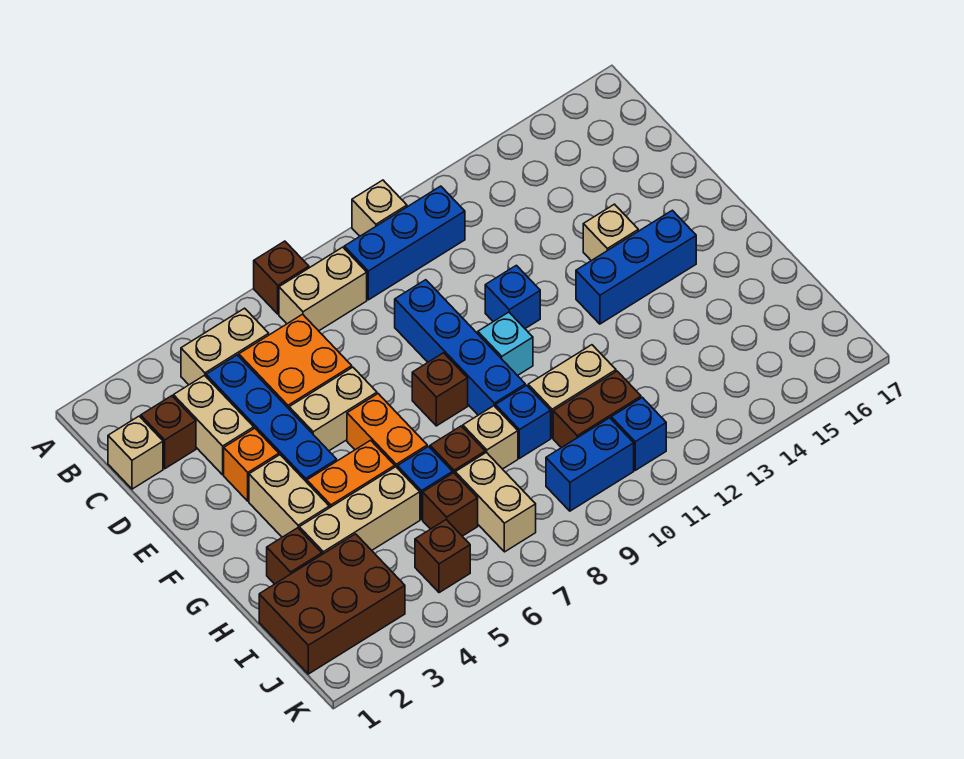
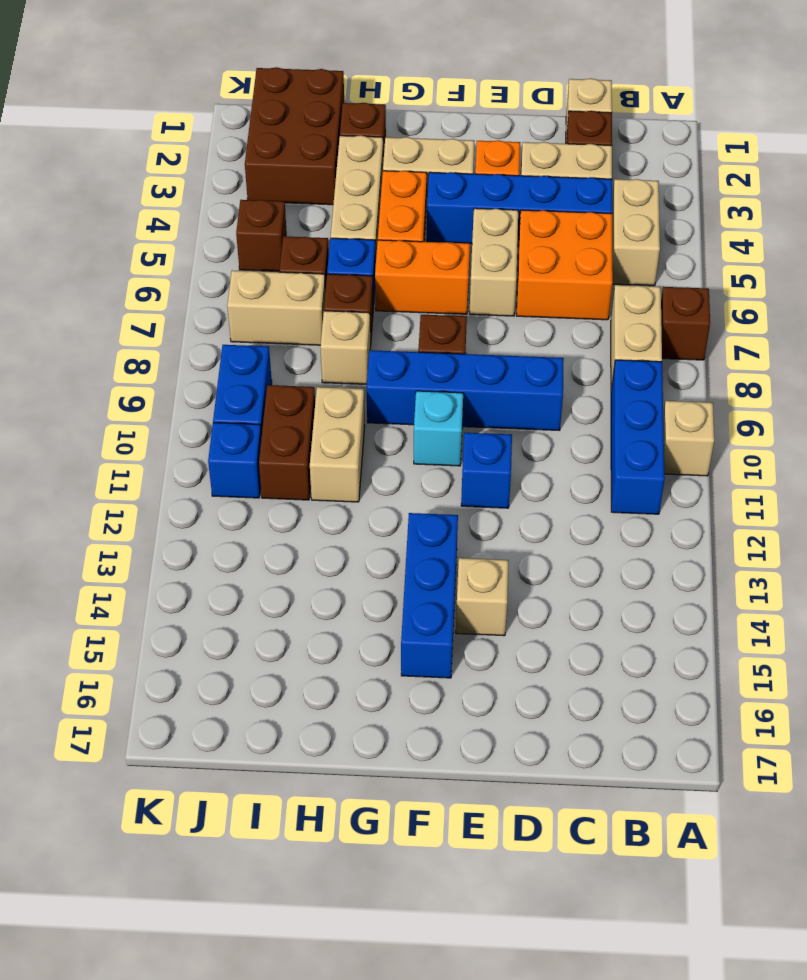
blue brick H9 level 1 -> none

